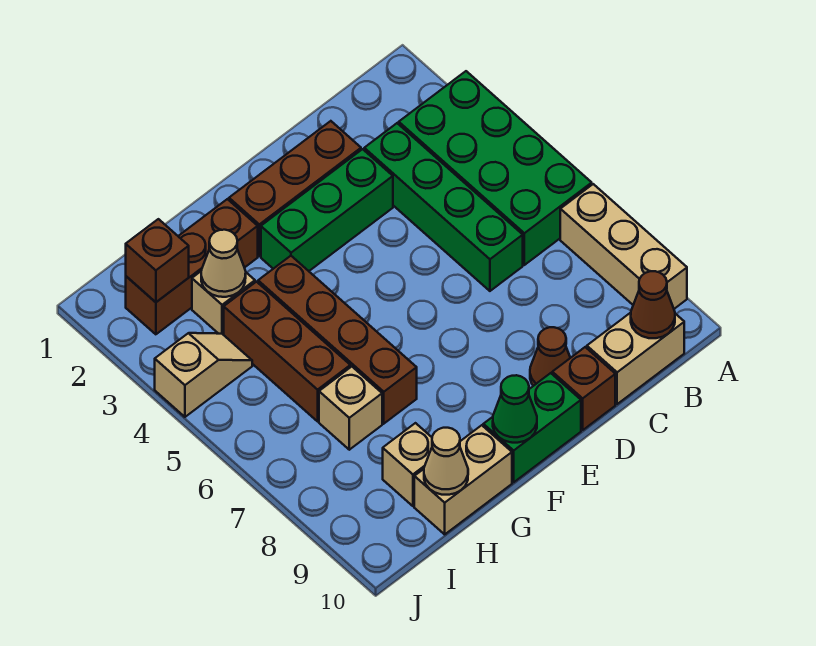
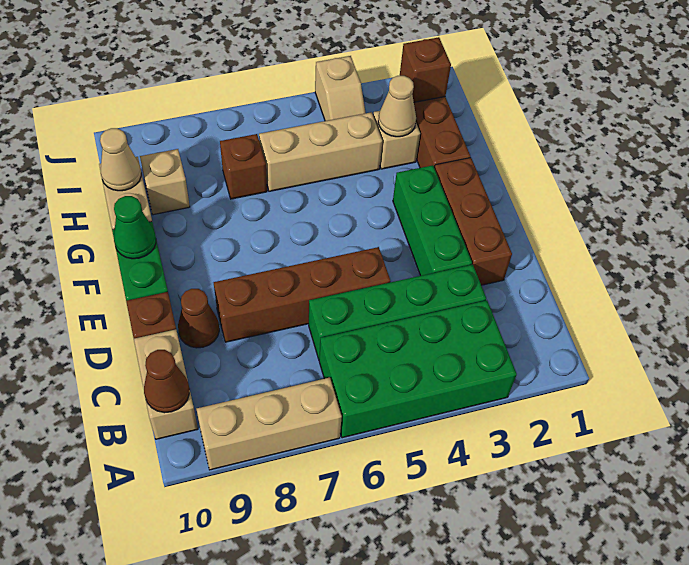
brown brick G4:G7 level 1 -> brown brick D5:D8 level 1
brown brick H4:H6 level 1 -> tan brick H4:H6 level 1
tan brick H7 level 1 -> brown brick H7 level 1

